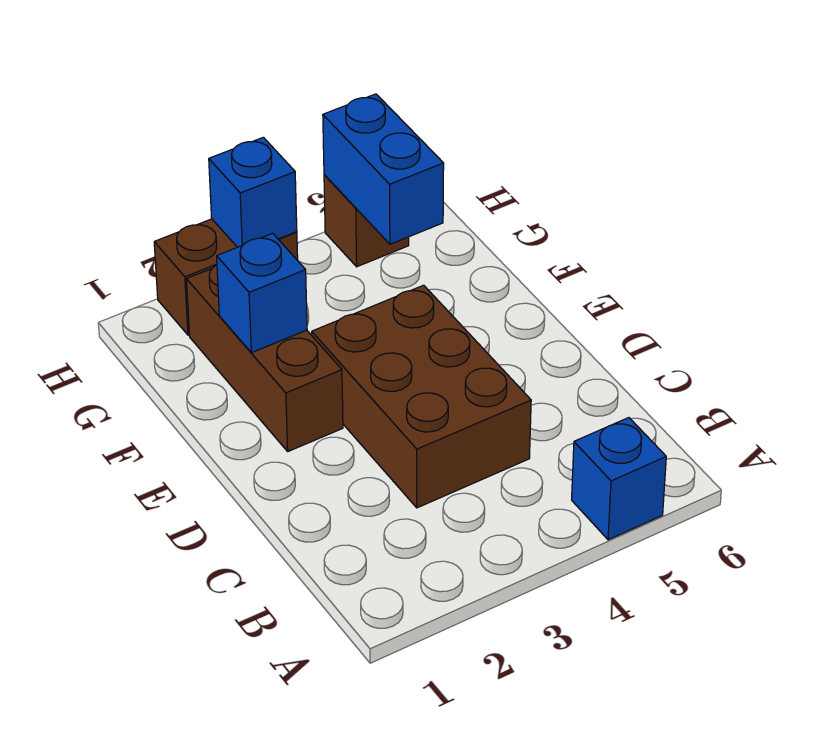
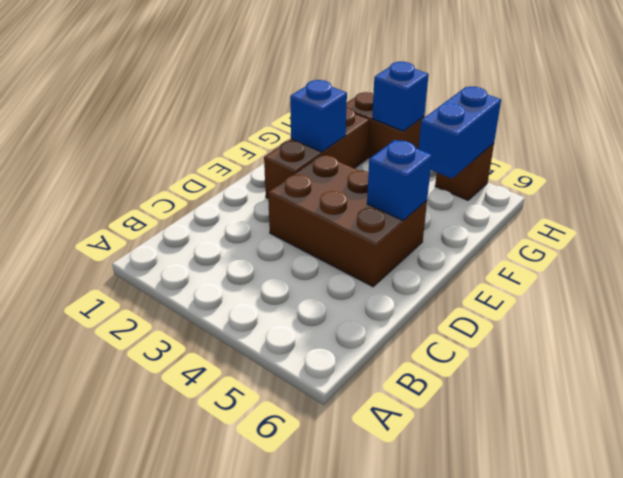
blue brick A5 level 1 -> blue brick E5 level 2
brown brick C3:E4 level 1 -> brown brick D3:E5 level 1

